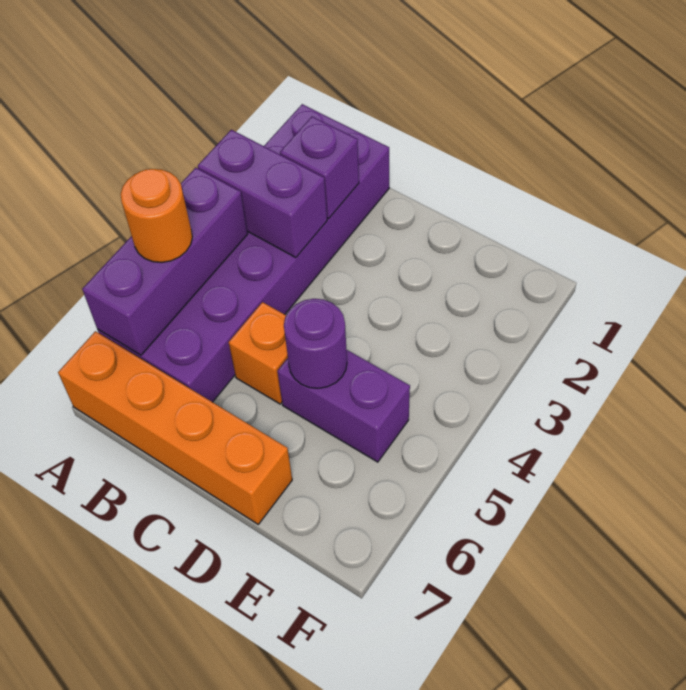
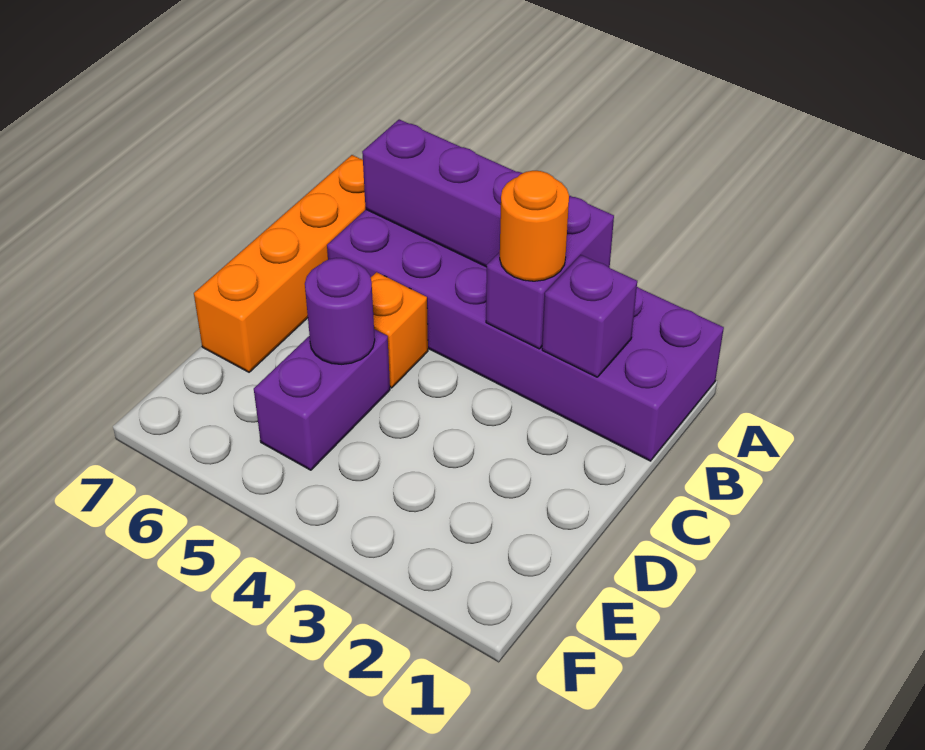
orange round brick A5 level 3 -> orange round brick B3 level 3

